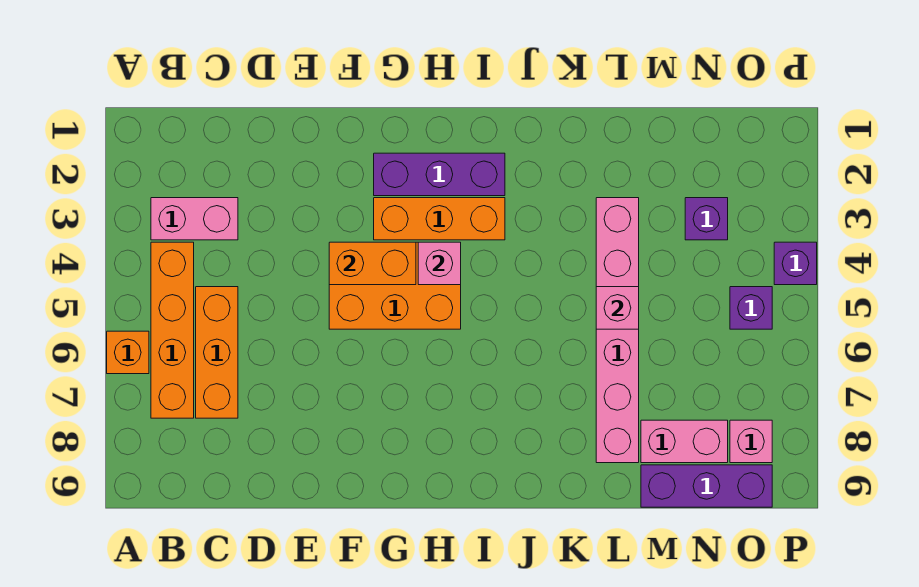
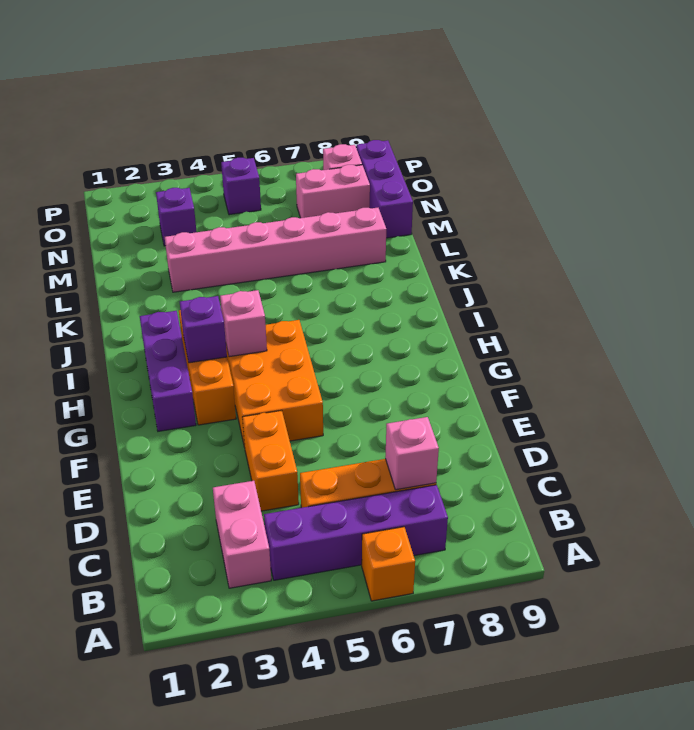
orange brick B4:B7 level 1 -> purple brick B4:B7 level 1
orange brick F4:G4 level 2 -> orange brick D4:E4 level 1
pink brick L5 level 2 -> pink brick C7 level 2
pink brick M8:N8 level 1 -> pink brick N7:N8 level 1
purple brick P4 level 1 -> purple brick H3 level 2

